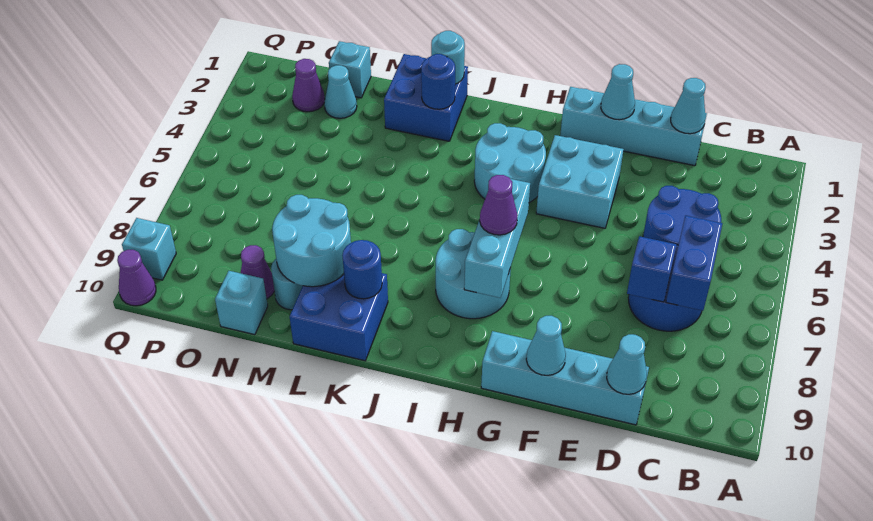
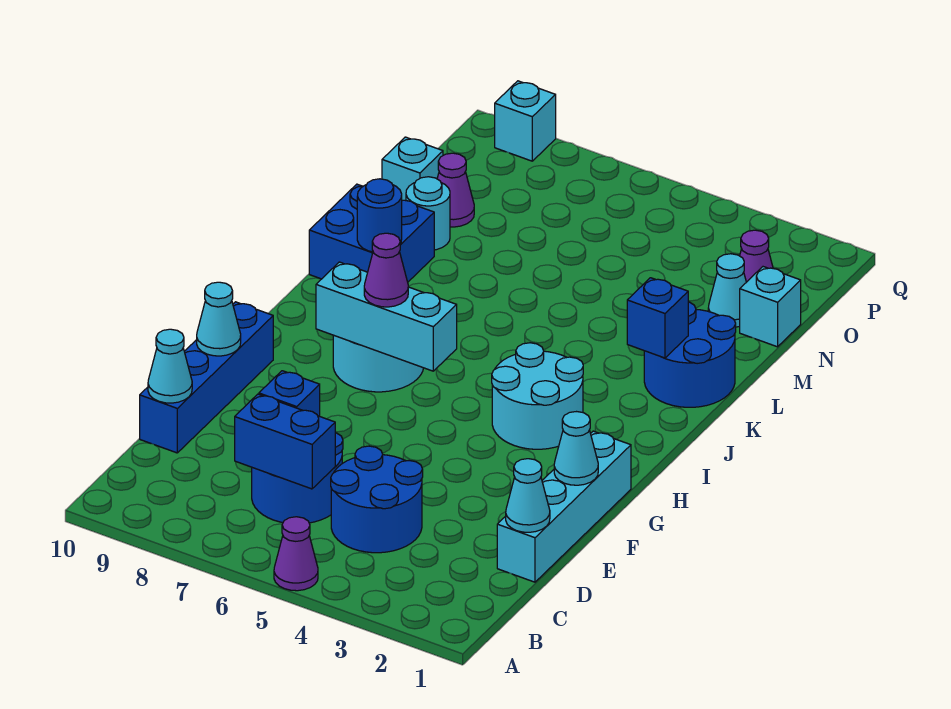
cyan brick D10:G10 level 1 -> blue brick D10:G10 level 1
cyan brick F3:G4 level 1 -> none
blue brick K1:L2 level 1 -> blue round brick K1:L2 level 1
cyan round brick K1 level 2 -> none
blue round brick K2 level 2 -> blue brick K2 level 2
cyan round brick L8:M9 level 2 -> none
purple cone Q10 level 1 -> purple cone A5 level 1

